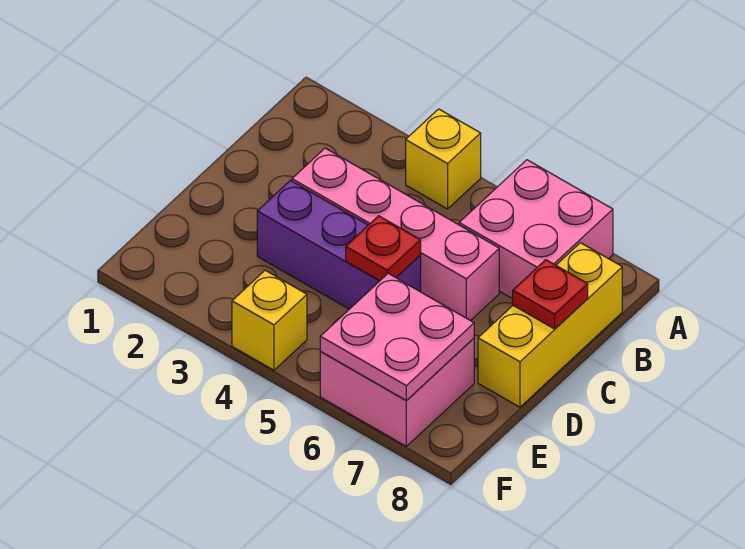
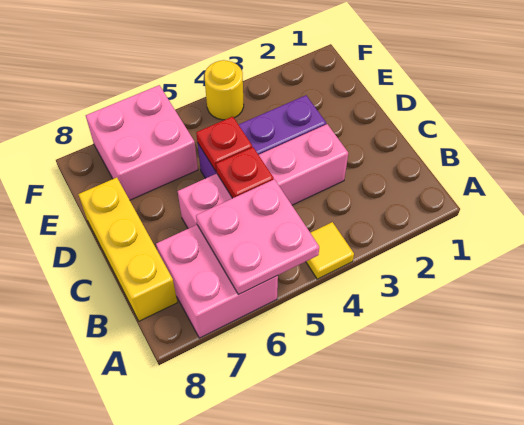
yellow brick A4 level 1 -> yellow tile A4 level 1
red plate C8 level 2 -> red plate C5 level 2
pink plate E6:F7 level 2 -> pink plate A5:B6 level 2
yellow brick F4 level 1 -> yellow round brick F4 level 1

